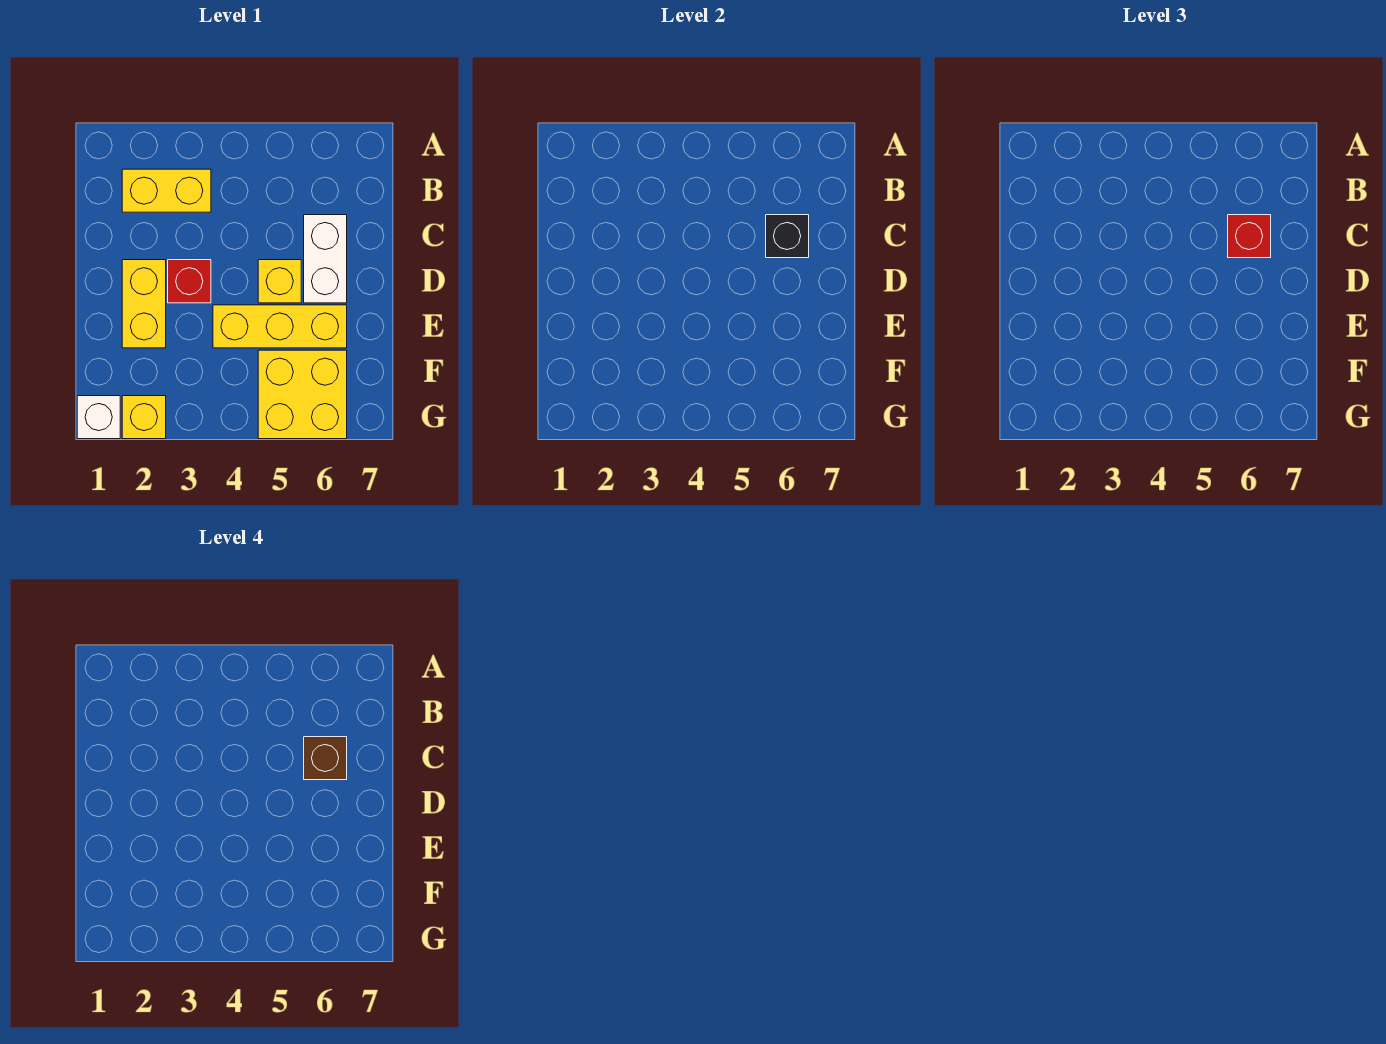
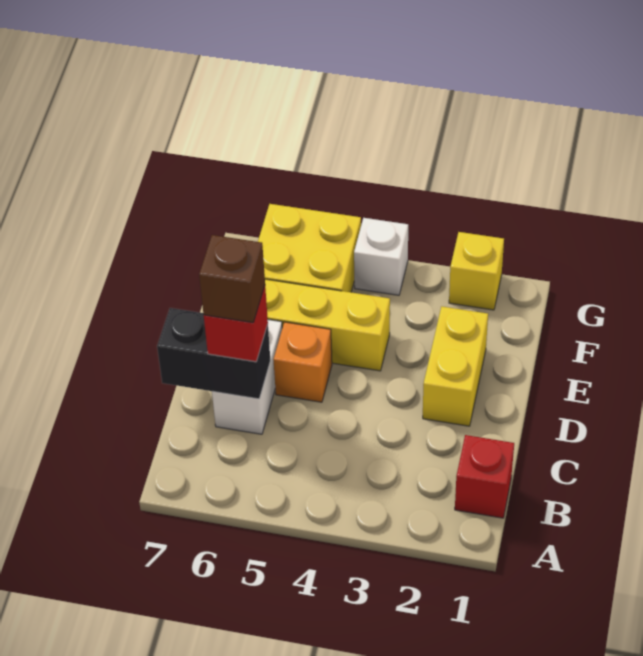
yellow brick B2:B3 level 1 -> none
black brick C6 level 2 -> black brick C6:C7 level 2
red brick D3 level 1 -> red brick B1 level 1
yellow brick D5 level 1 -> orange brick D5 level 1
white brick G1 level 1 -> white brick G4 level 1

